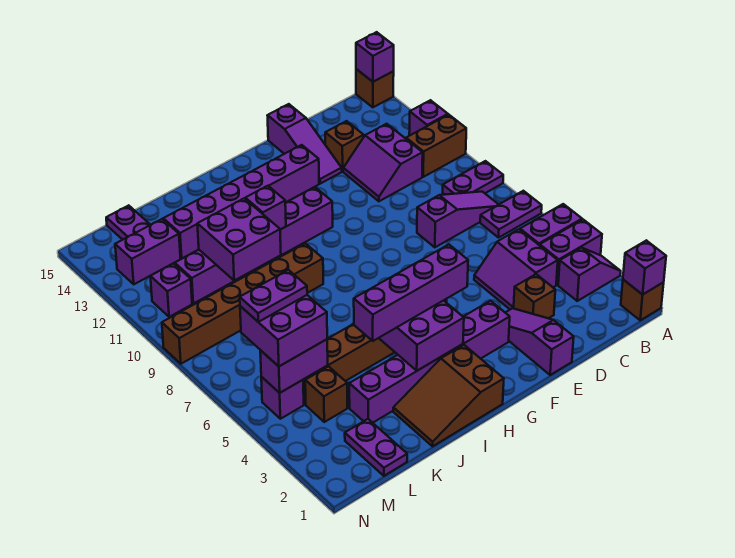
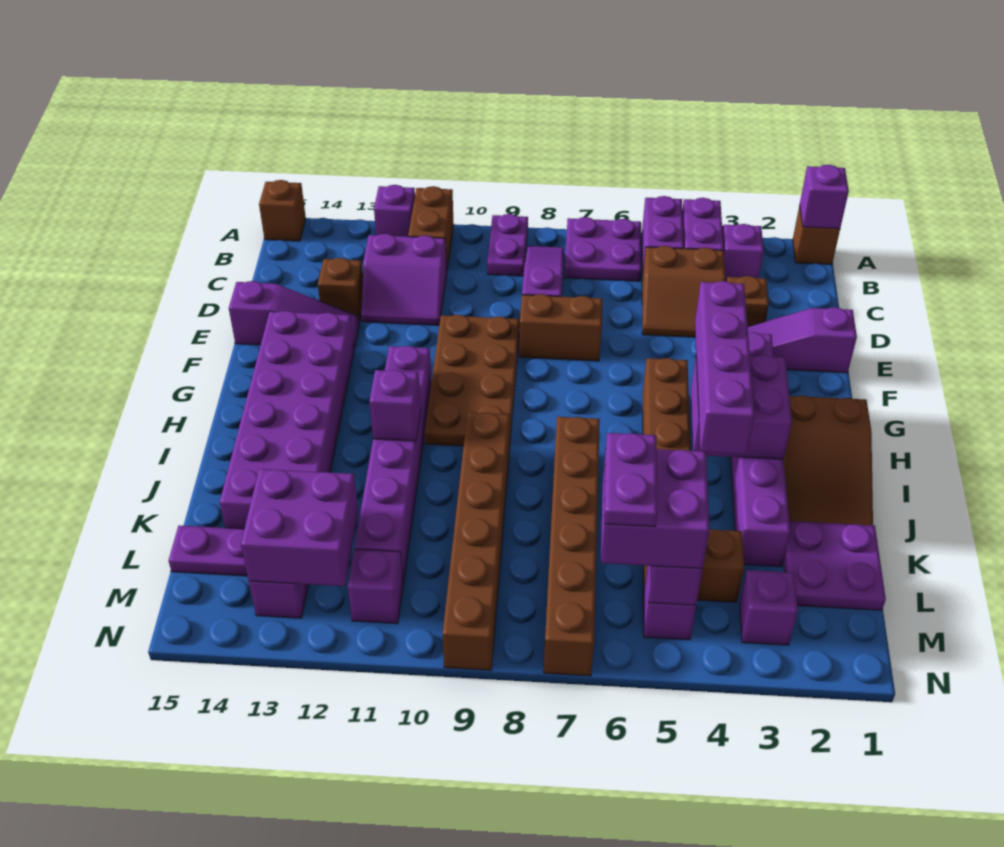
purple plate A7:B7 level 1 -> purple plate A6:B7 level 1
purple brick A15 level 2 -> purple brick M3 level 1
purple slope C4:D5 level 1 top C -> brown slope C4:D5 level 1 top C
none -> brown brick E7:E8 level 1
none -> brown plate E9:H10 level 1
purple brick F13:K13 level 1 -> purple brick F13:K14 level 1
none -> brown brick I7:N7 level 1
purple brick J10:K11 level 2 -> purple brick L12:M13 level 2
purple plate L1:L2 level 1 -> purple plate K1:L2 level 1

